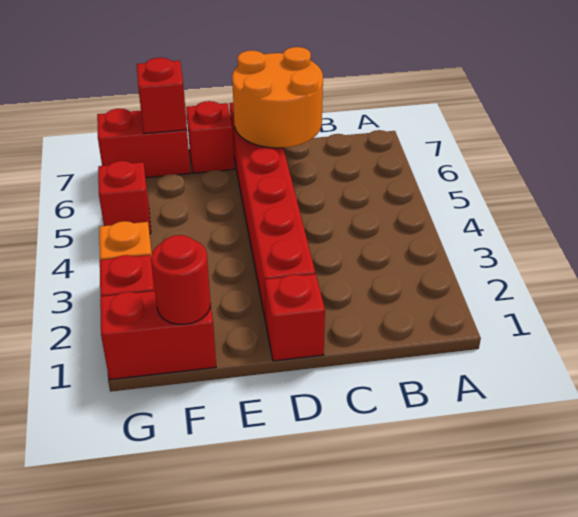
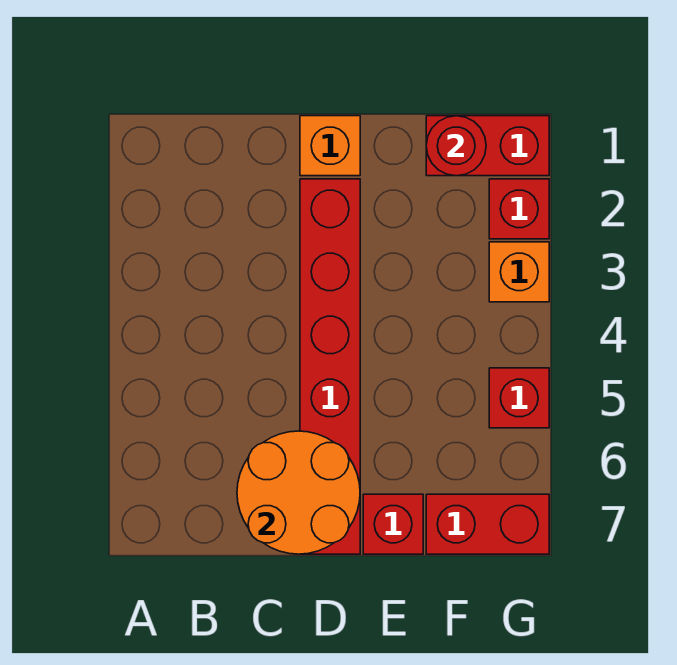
red brick D1 level 1 -> orange brick D1 level 1
red brick F7 level 2 -> none

